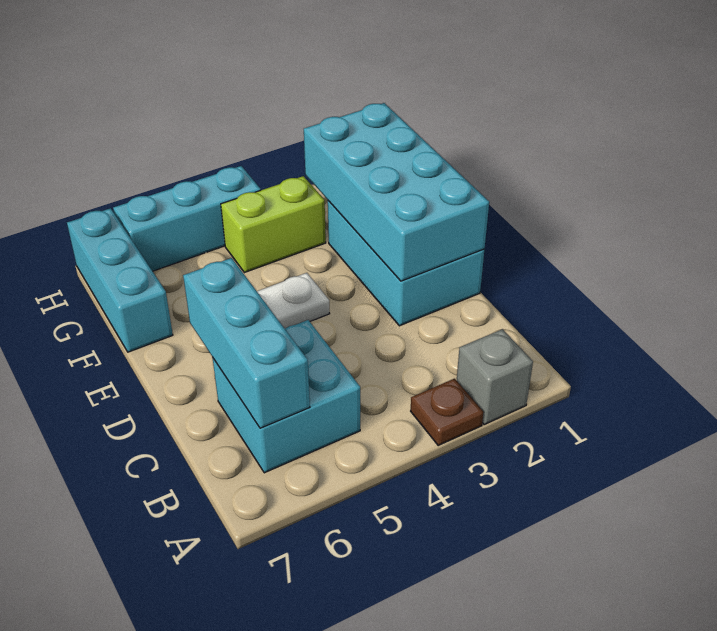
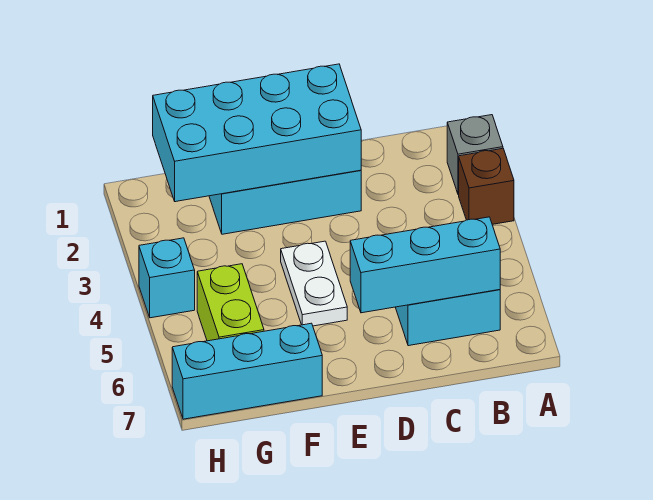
brown plate A3 level 1 -> brown brick A3 level 1
lime brick G3:G4 level 1 -> lime brick G5:G6 level 1
cyan brick H4:H6 level 1 -> cyan brick H4 level 1

